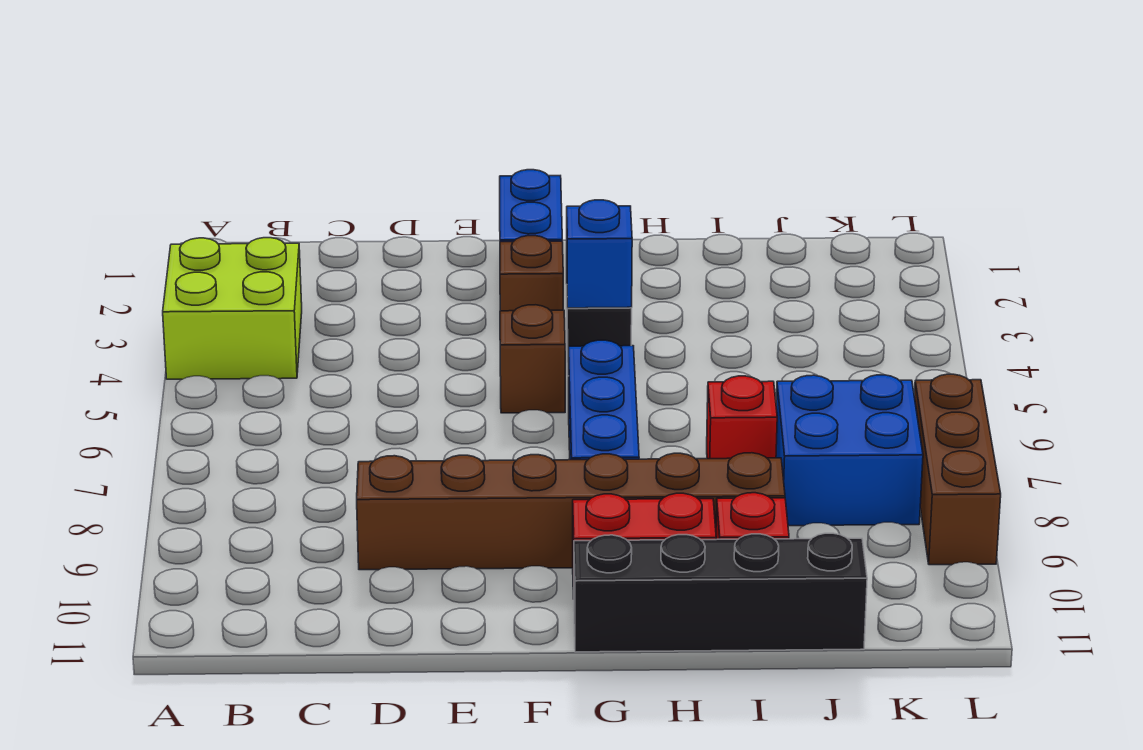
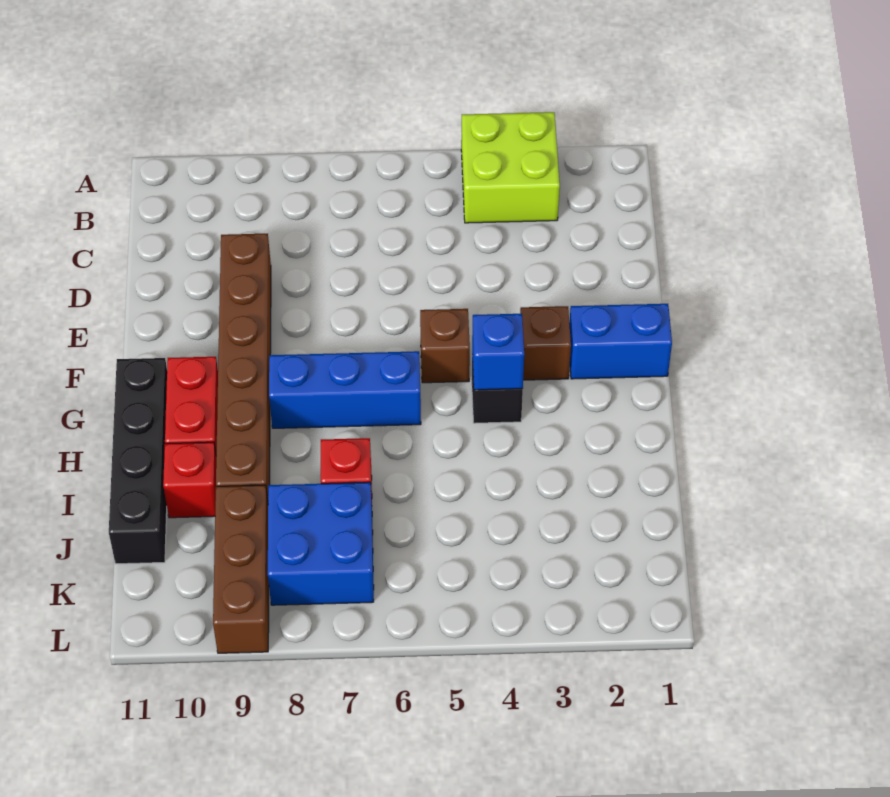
brown brick L7:L9 level 1 -> brown brick J9:L9 level 1

